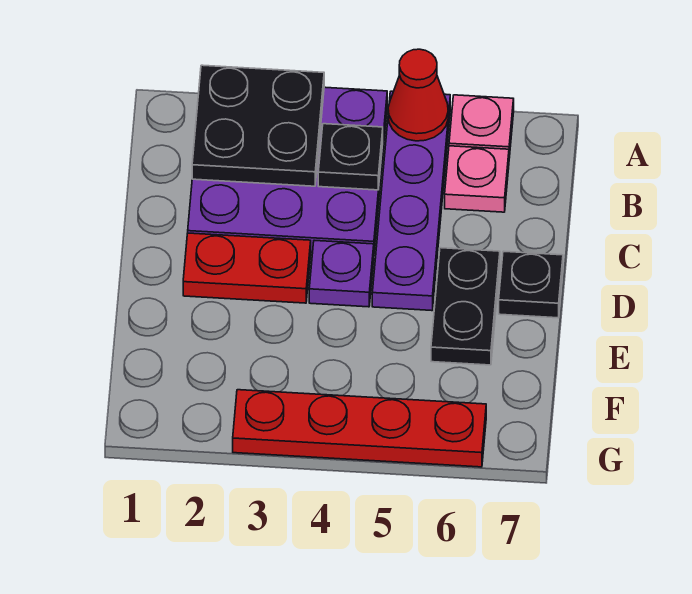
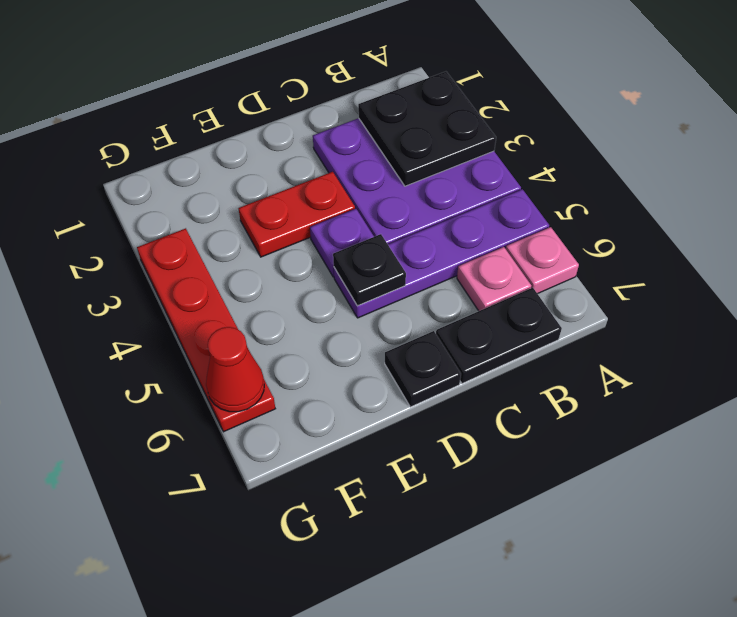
red cone A5 level 2 -> red cone G6 level 2
black plate B4 level 2 -> black plate D5 level 2
red plate D2:D3 level 1 -> red plate D3:E3 level 1
black plate D6:E6 level 1 -> black plate B7:C7 level 1

